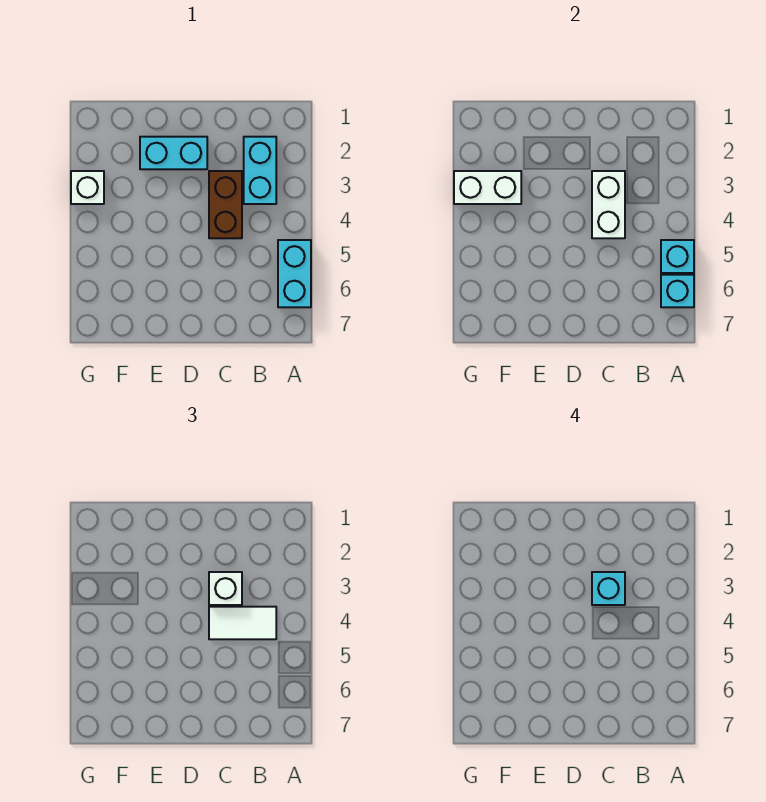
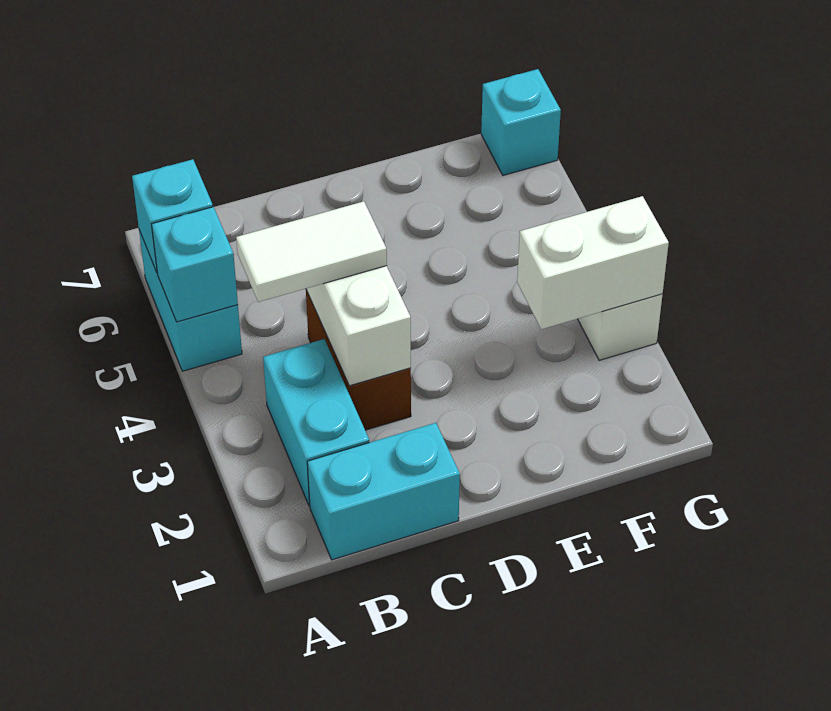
white brick C3 level 3 -> none
cyan brick C3 level 4 -> cyan brick G7 level 1
cyan brick D2:E2 level 1 -> cyan brick B1:C1 level 1

